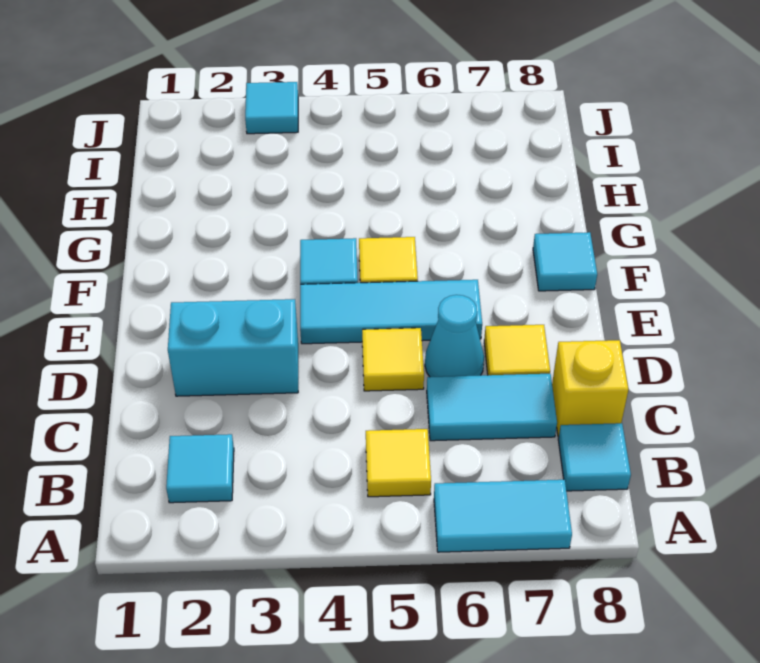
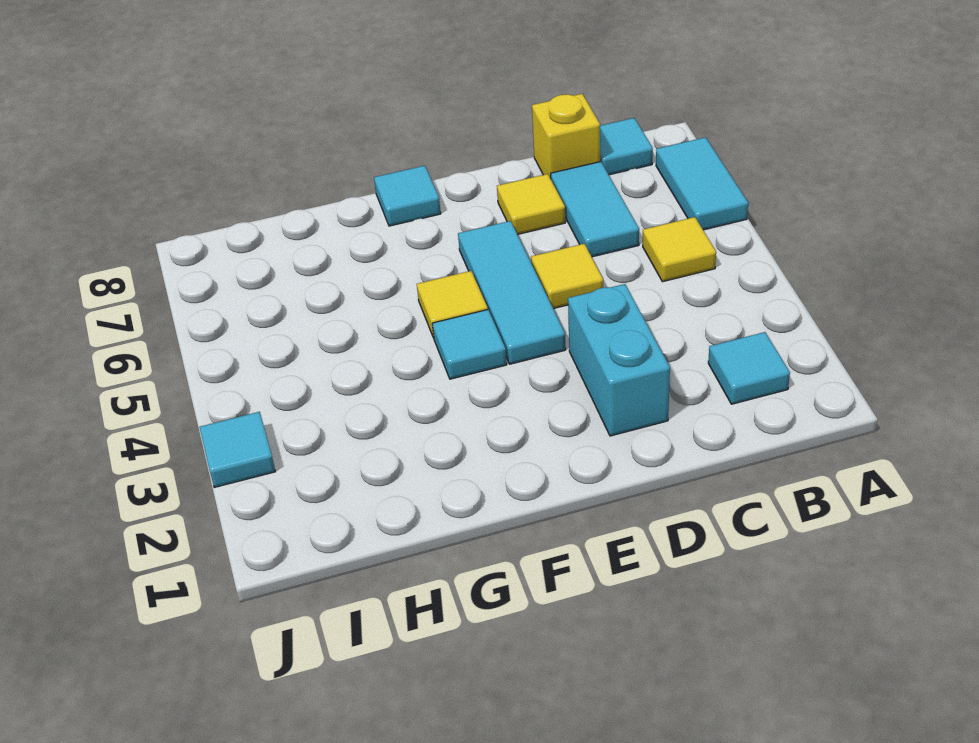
cyan cone D6 level 1 -> none

